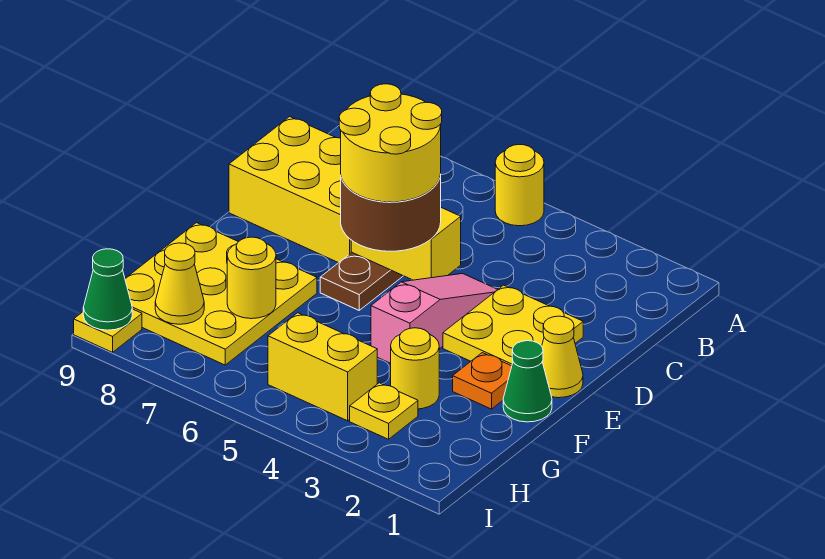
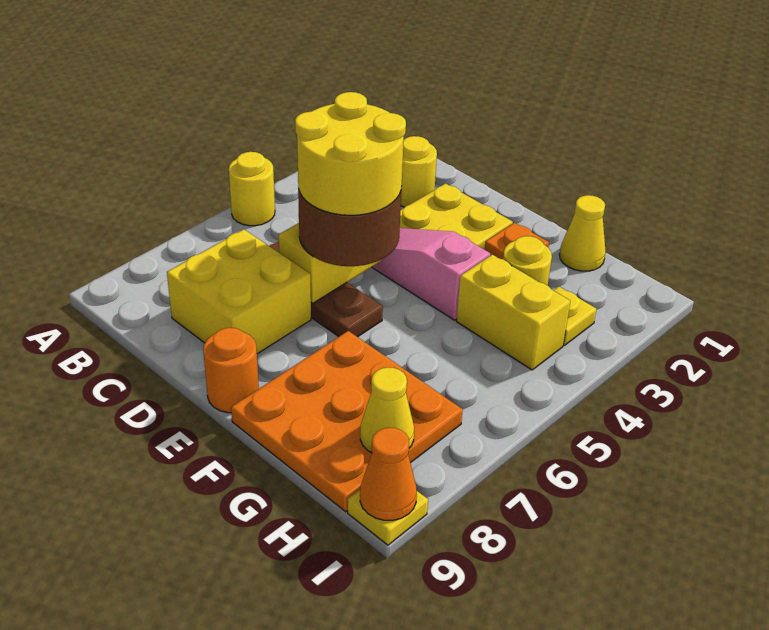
yellow brick C7:D9 level 1 -> yellow brick C7:D8 level 1
yellow cone E1 level 1 -> yellow cone G1 level 1
none -> orange round brick E9 level 1
green cone F1 level 1 -> none
yellow plate F7:H9 level 1 -> orange plate F7:H9 level 1
yellow round brick G7 level 2 -> yellow round brick C2 level 1
yellow brick H4:H5 level 1 -> yellow brick G4:H4 level 1
green cone I9 level 2 -> orange cone I9 level 2

